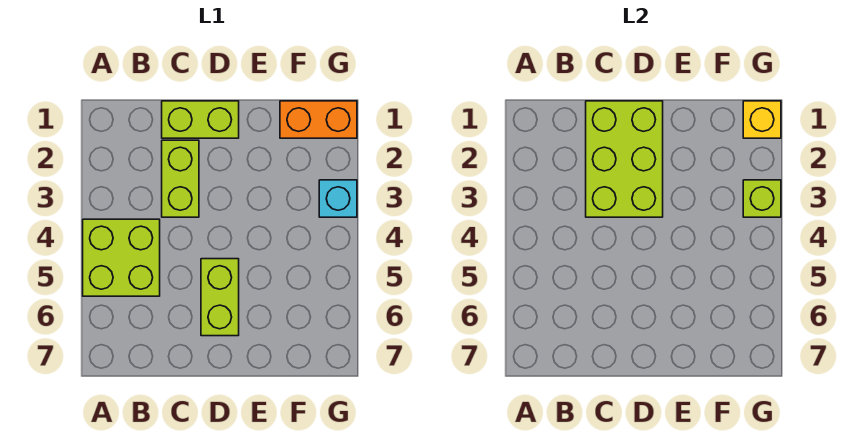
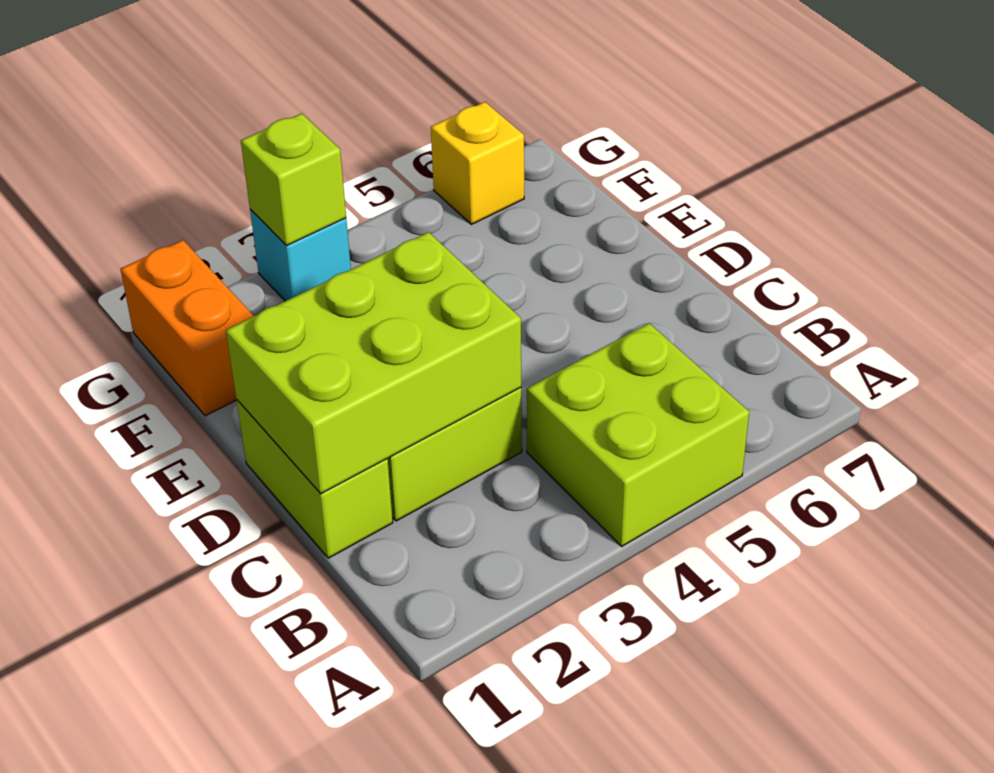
lime brick D5:D6 level 1 -> none
yellow brick G1 level 2 -> yellow brick G6 level 1

